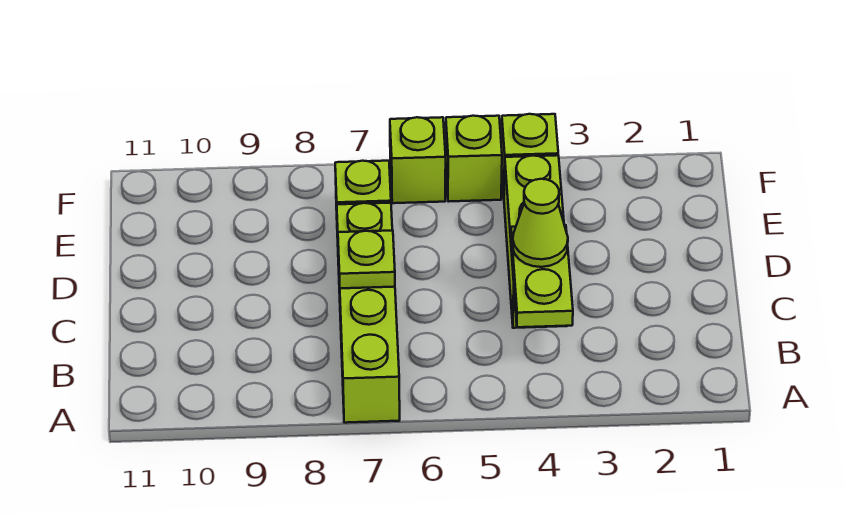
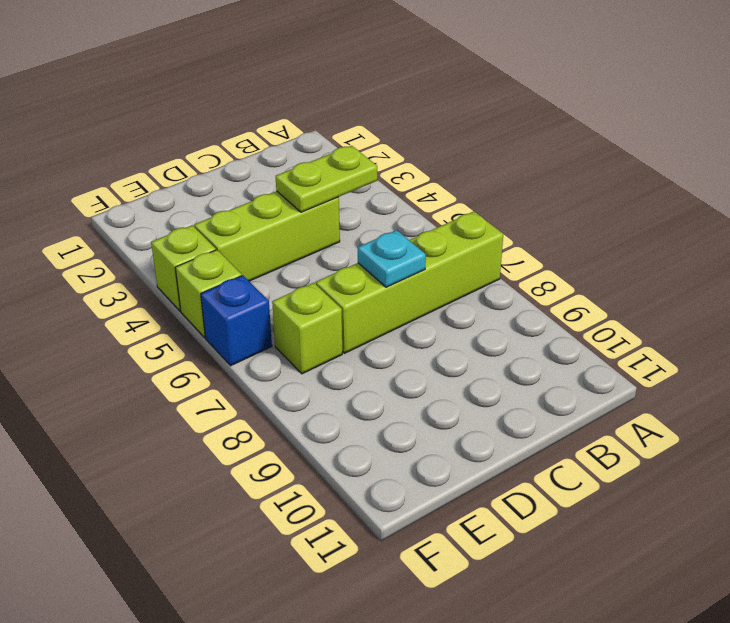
lime cone C4 level 3 -> none
lime plate C7 level 2 -> cyan plate C7 level 2
lime brick F6 level 1 -> blue brick F6 level 1

